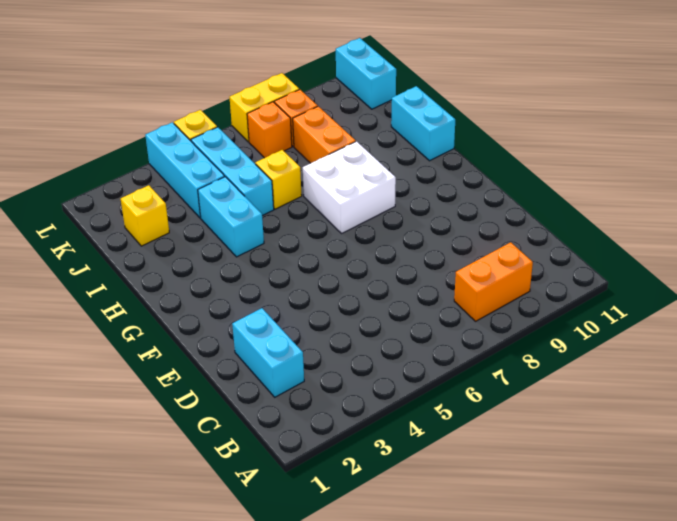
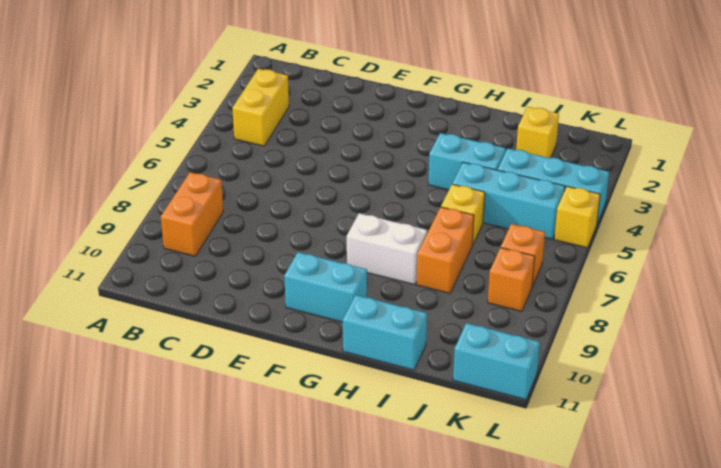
cyan brick C2:D2 level 1 -> cyan brick F10:G10 level 1
white brick G7:H8 level 1 -> white brick G8:H8 level 1
orange brick I8:J8 level 1 -> orange brick I7:I8 level 1
yellow brick L7:L8 level 1 -> yellow brick B3:B4 level 1

